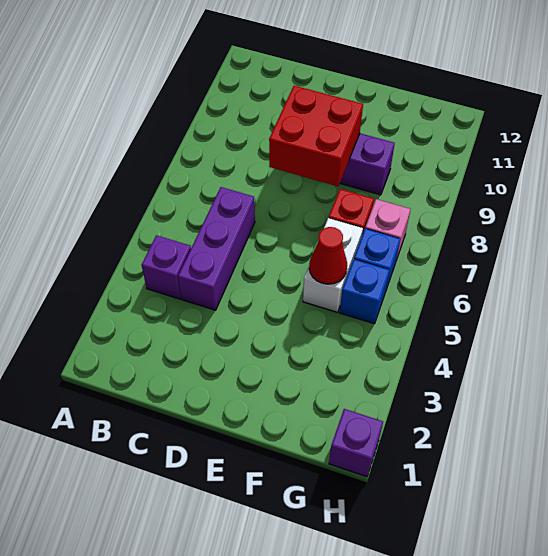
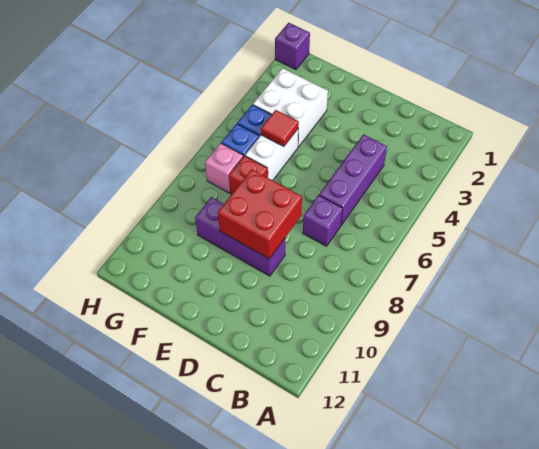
purple brick B4 level 1 -> purple brick C7 level 1
none -> white brick F3:G4 level 1
red cone F5 level 2 -> red tile F5 level 2

